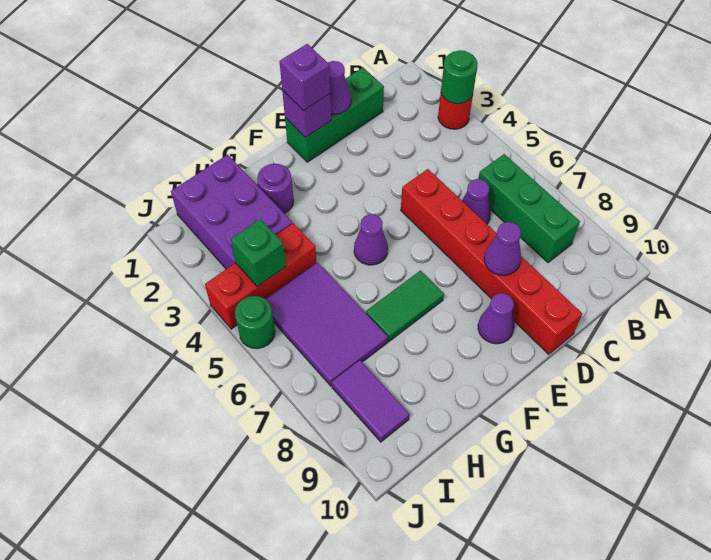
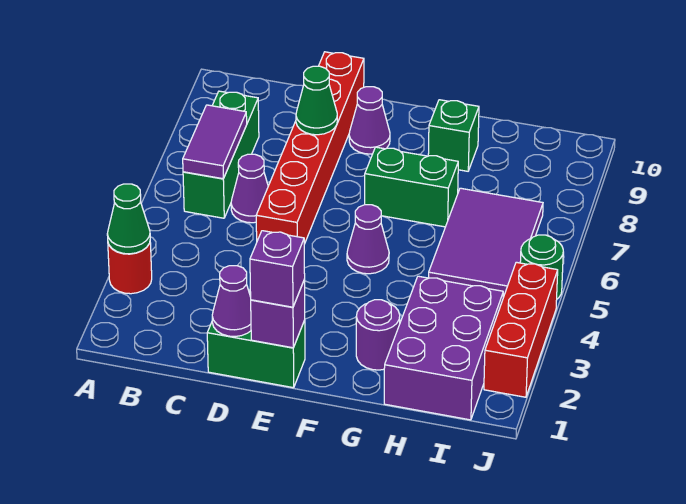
green round brick A3 level 2 -> green cone A3 level 2
green brick C1:E1 level 1 -> green brick D1:E1 level 1
purple cone D8 level 2 -> green cone D8 level 2
green tile F7:G7 level 1 -> green brick F7:G7 level 1
red brick H4:J4 level 1 -> red brick J2:J4 level 1
green brick I4 level 2 -> green brick G9 level 1
purple tile I8:I9 level 1 -> purple tile B6:B7 level 2

